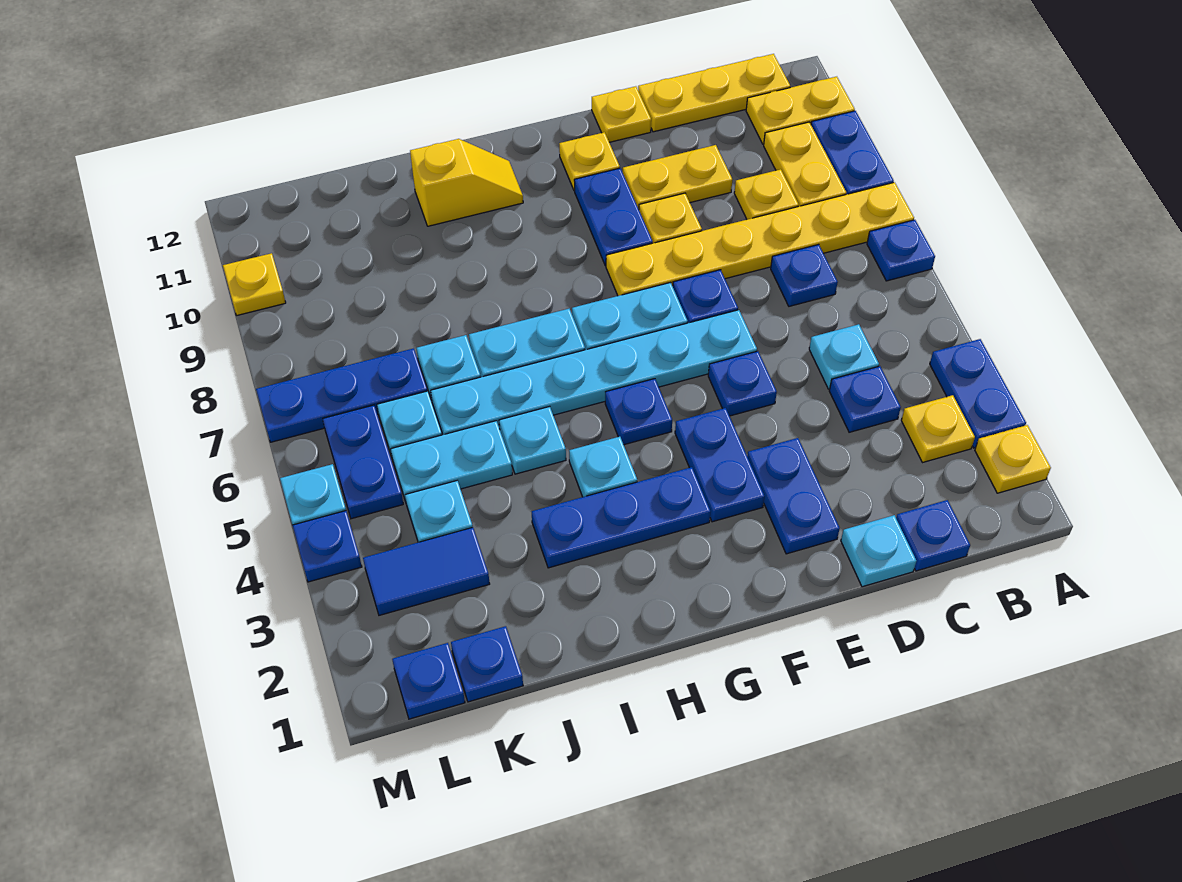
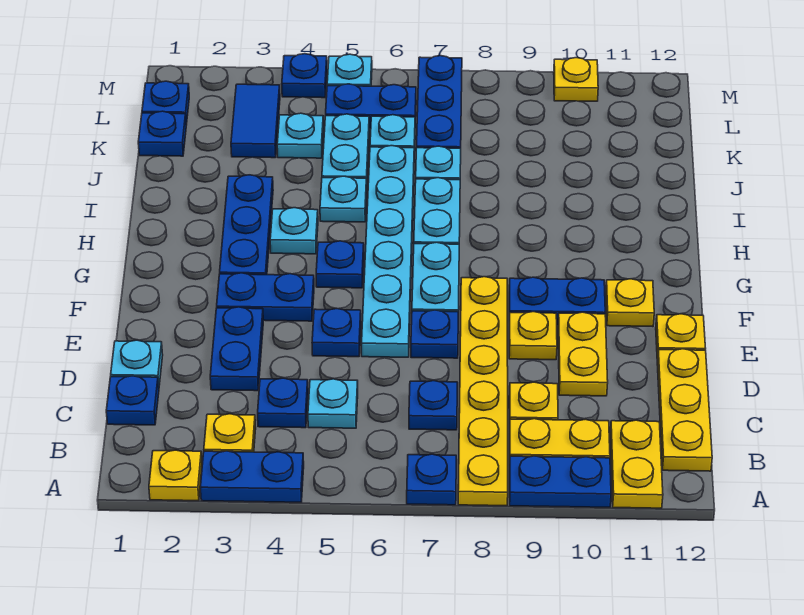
blue plate E2:E3 level 1 -> blue plate D3:E3 level 1
yellow slope H11:I11 level 1 top I -> none

